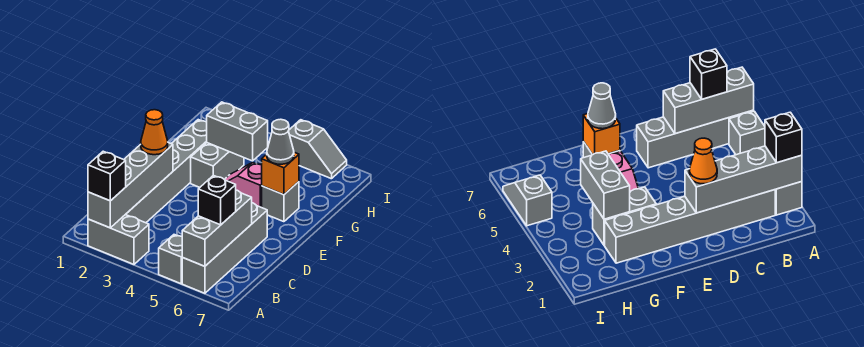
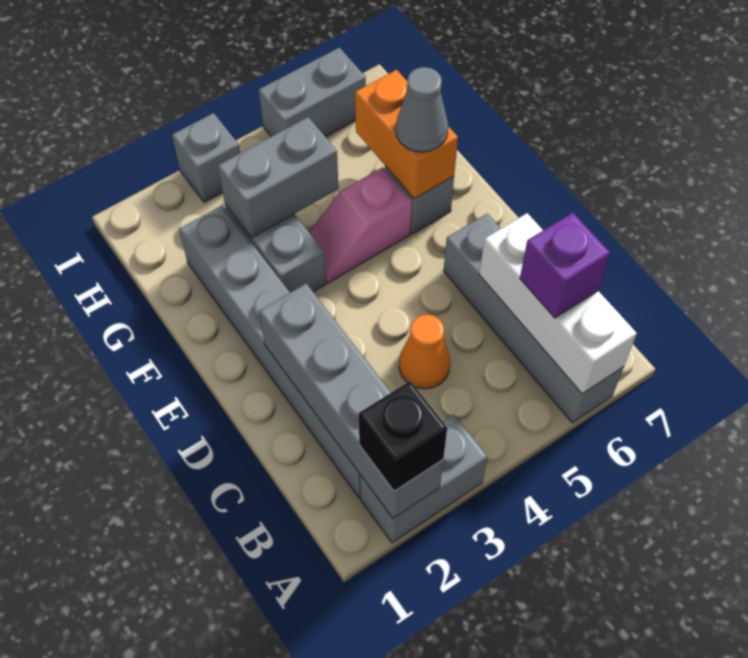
grey brick A5 level 1 -> grey brick I3 level 1
grey brick A6:C6 level 2 -> white brick A6:C6 level 2
black brick B6 level 3 -> purple brick B6 level 3
orange cone D2 level 3 -> orange cone C4 level 1
orange brick F6 level 2 -> orange brick F6:G6 level 2
grey slope I5:I6 level 1 top 5 -> grey brick I5:I6 level 1

